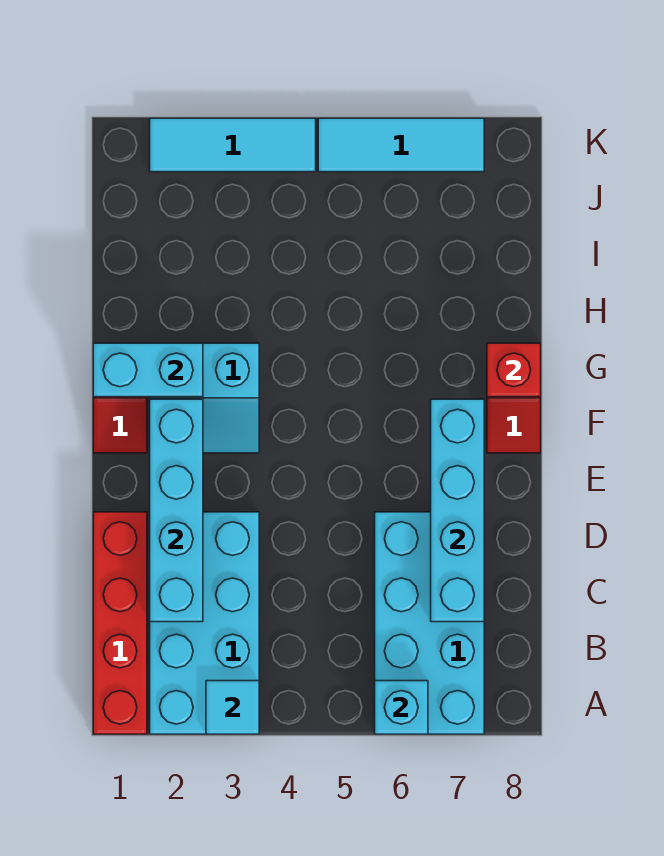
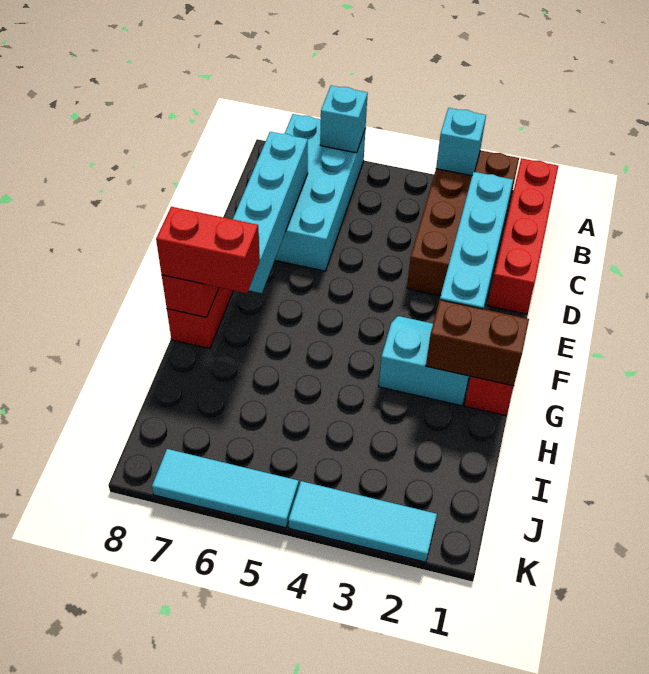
cyan brick A2:D3 level 1 -> brown brick A2:D3 level 1
cyan tile A3 level 2 -> cyan brick A3 level 2
cyan brick G1:G2 level 2 -> brown brick G1:G2 level 2
none -> red brick G7:G8 level 3

